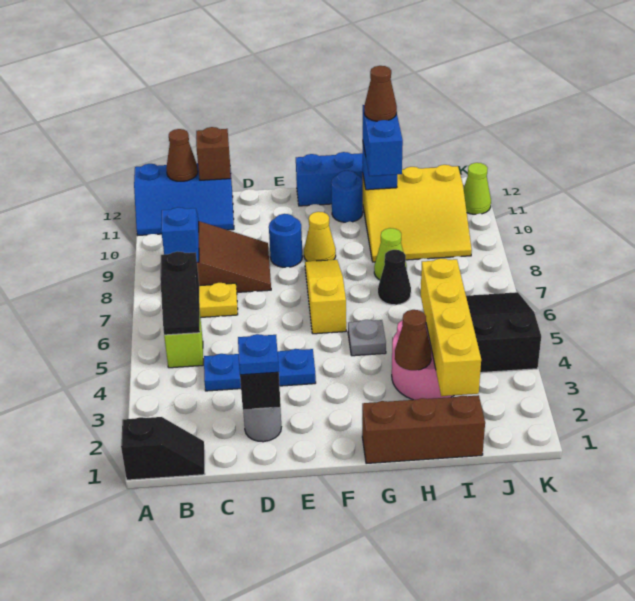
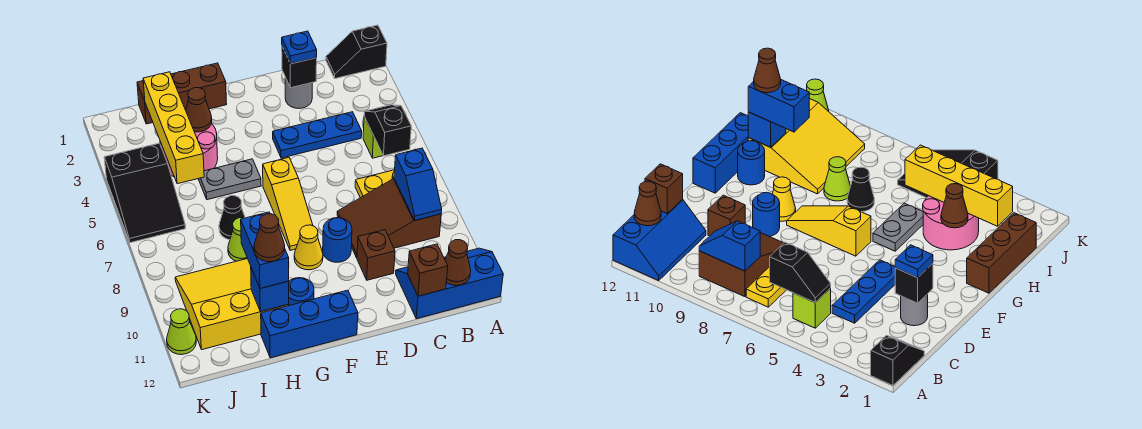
none -> brown brick D10 level 1
grey plate G5 level 1 -> grey plate G5:H5 level 1

